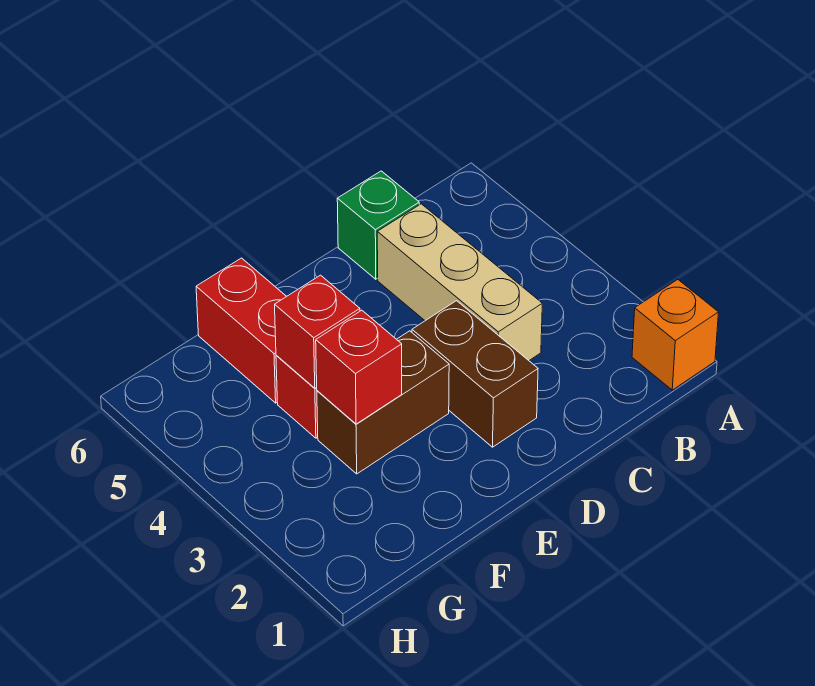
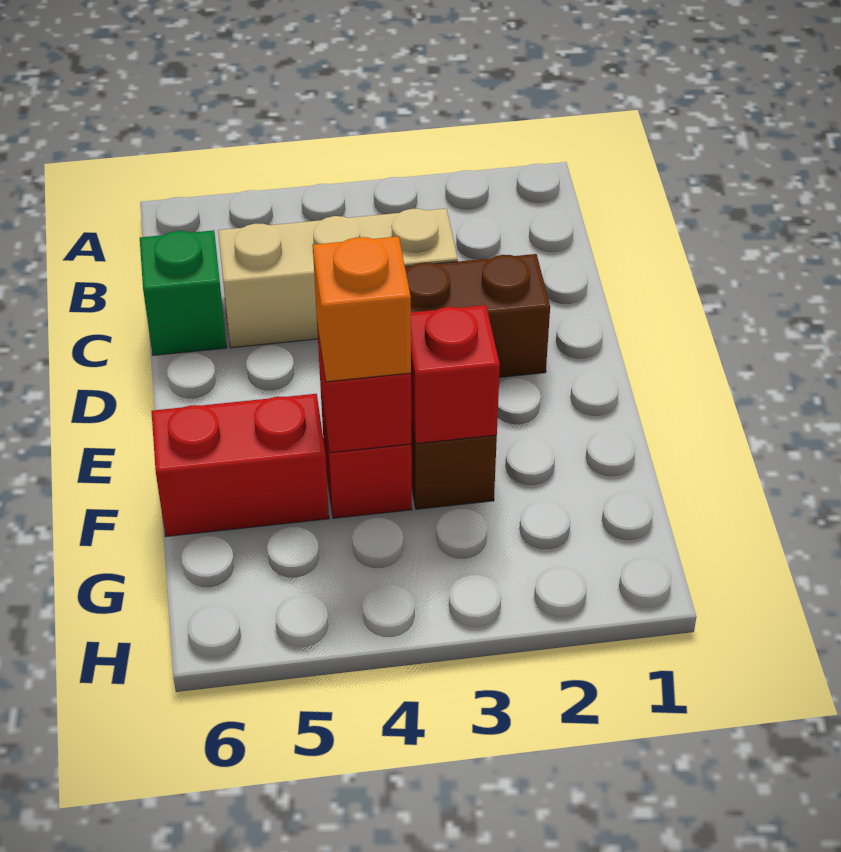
orange brick A1 level 1 -> orange brick F4 level 3

